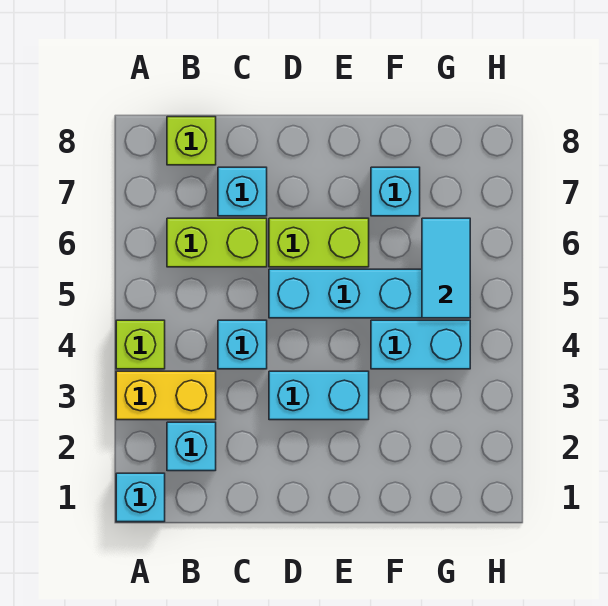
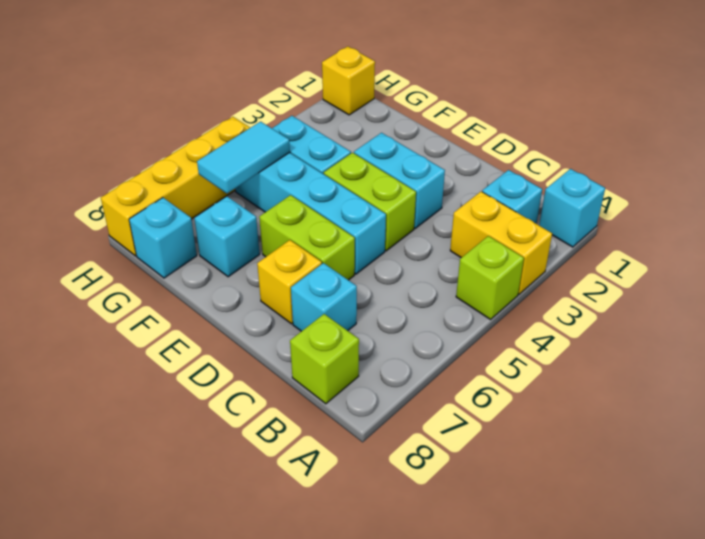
lime brick B6:C6 level 1 -> lime brick D4:E4 level 1
cyan brick C4 level 1 -> cyan brick G8 level 1
none -> yellow brick D7 level 1
none -> yellow brick H1 level 1
none -> yellow brick H5:H8 level 1

